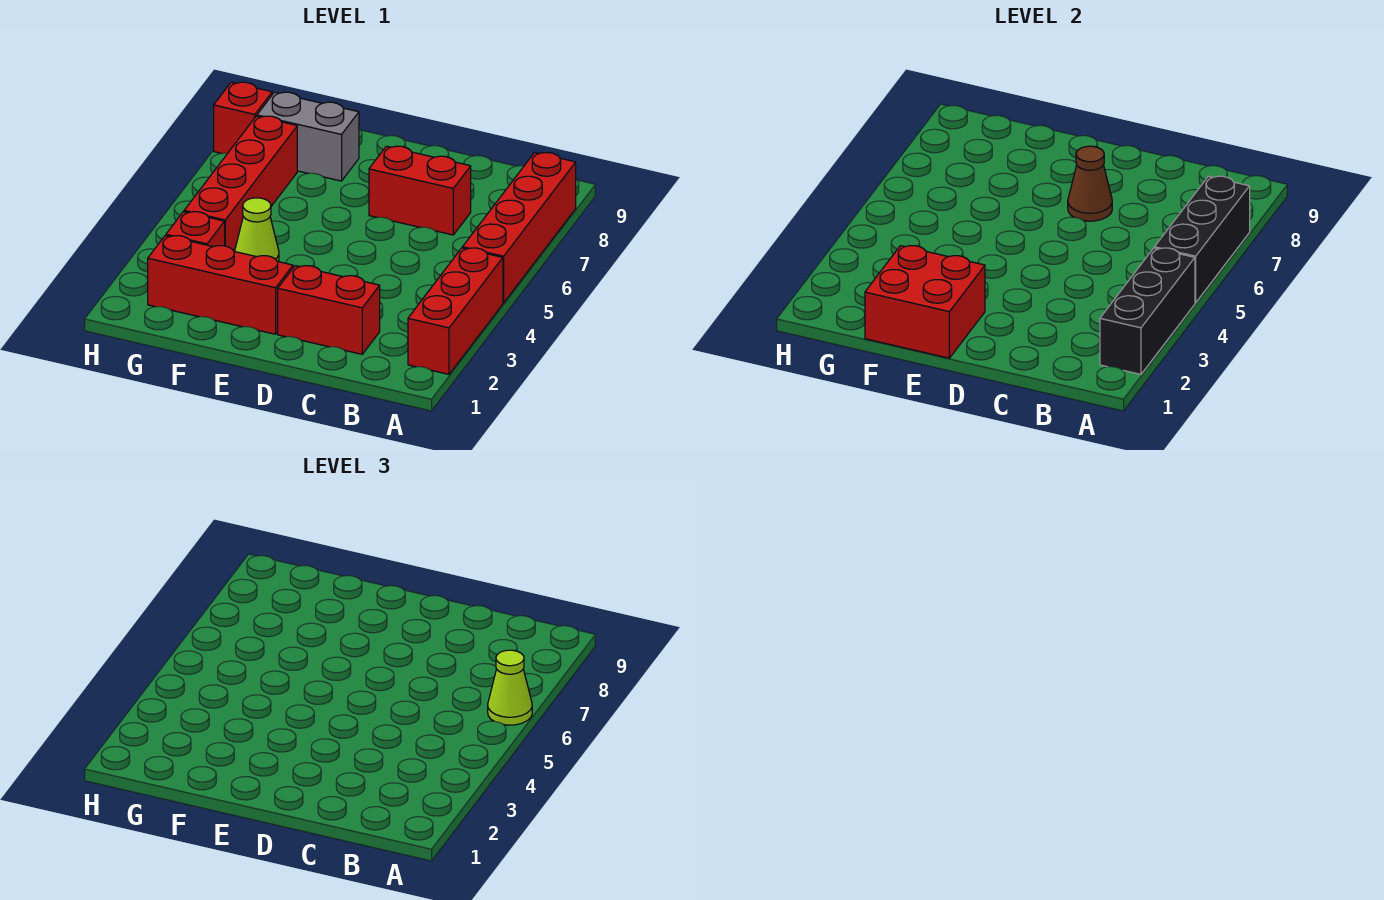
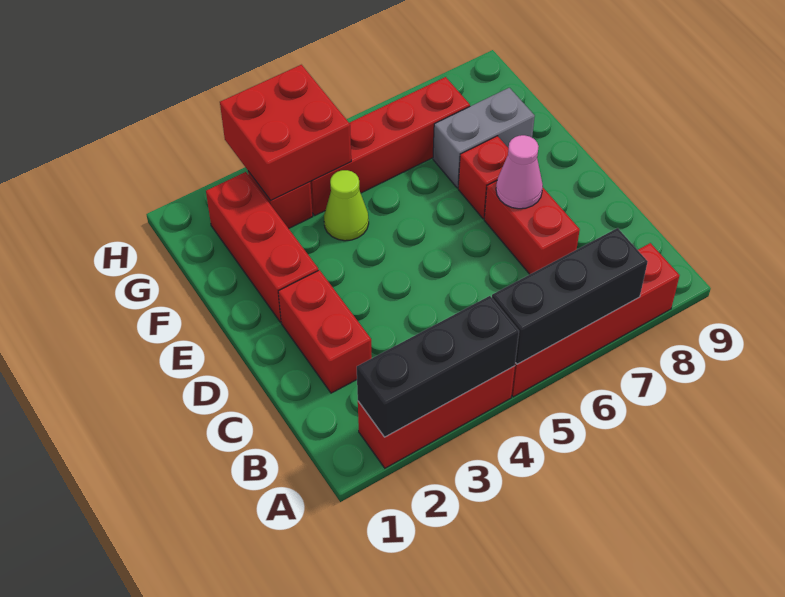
lime cone A6 level 3 -> none
brown cone D7 level 2 -> pink cone D7 level 2
red brick E1:F2 level 2 -> red brick G3:H4 level 2
grey brick F8:G8 level 1 -> grey brick F7:F8 level 1
red brick H8 level 1 -> red brick E7 level 1

